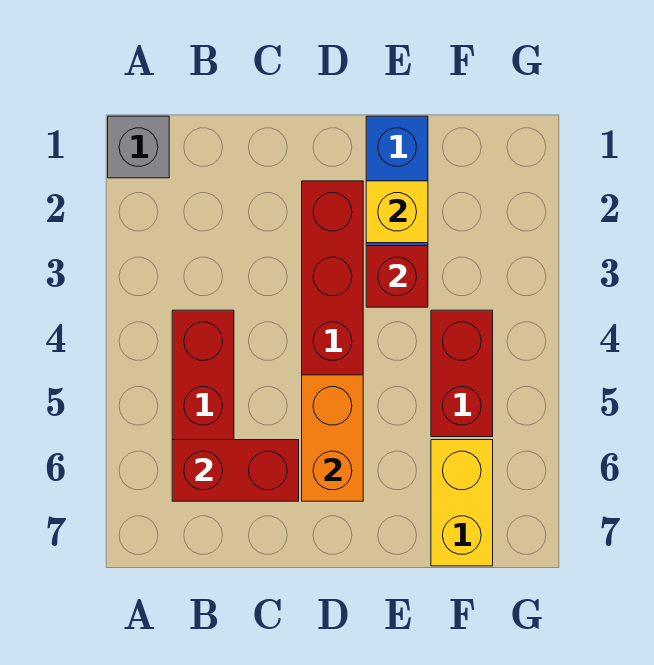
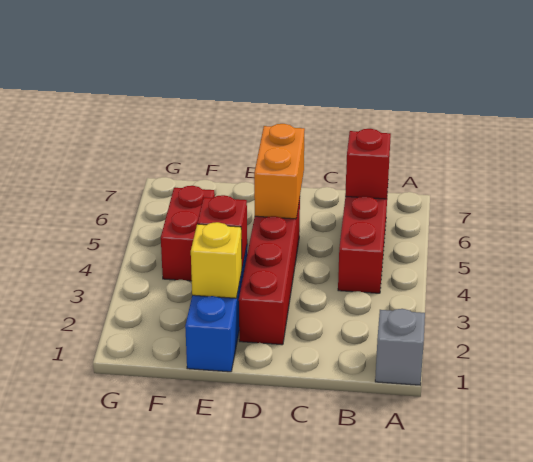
red brick B6:C6 level 2 -> red brick B6 level 2
yellow brick F6:F7 level 1 -> none

